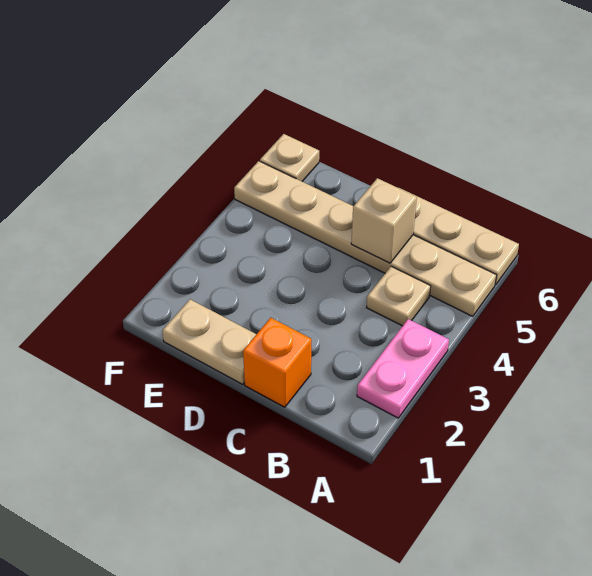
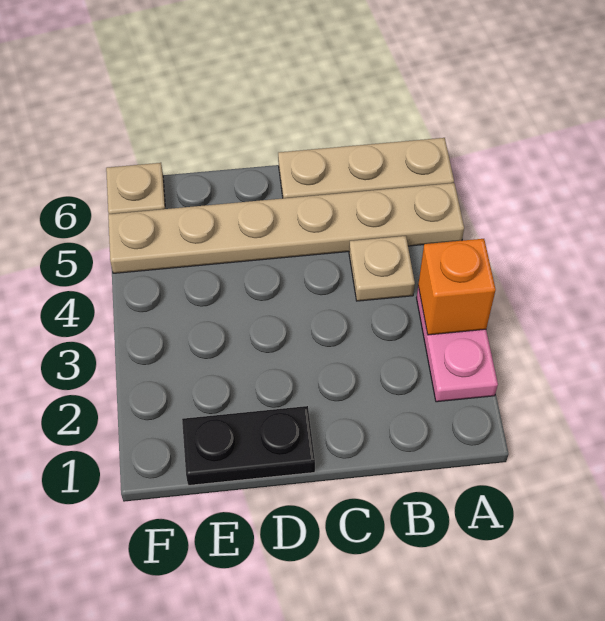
orange brick C1 level 1 -> orange brick A3 level 2
tan brick C5 level 2 -> none
tan plate D1:E1 level 1 -> black plate D1:E1 level 1

